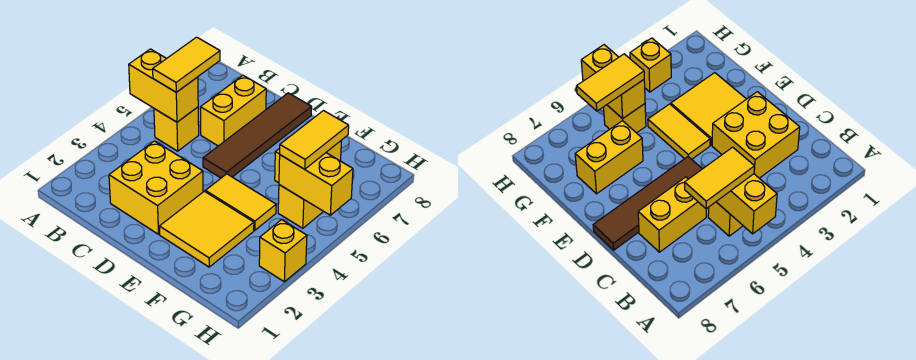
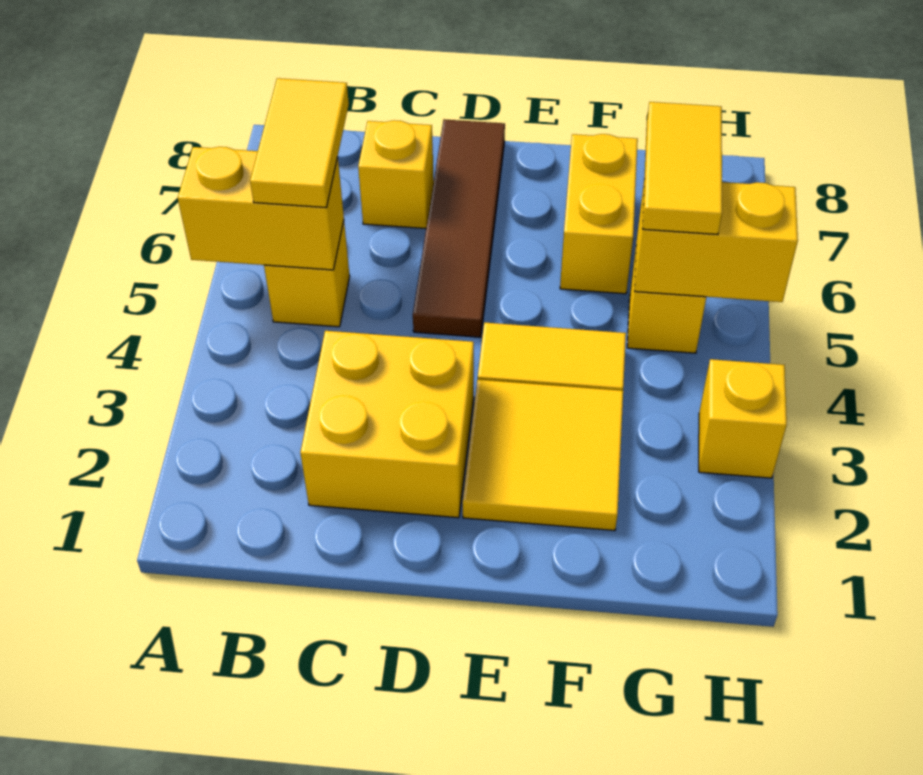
yellow brick C6:C7 level 1 -> yellow brick C7 level 1

